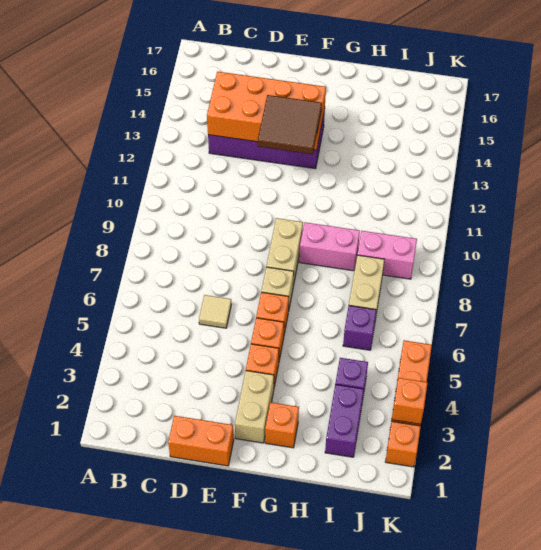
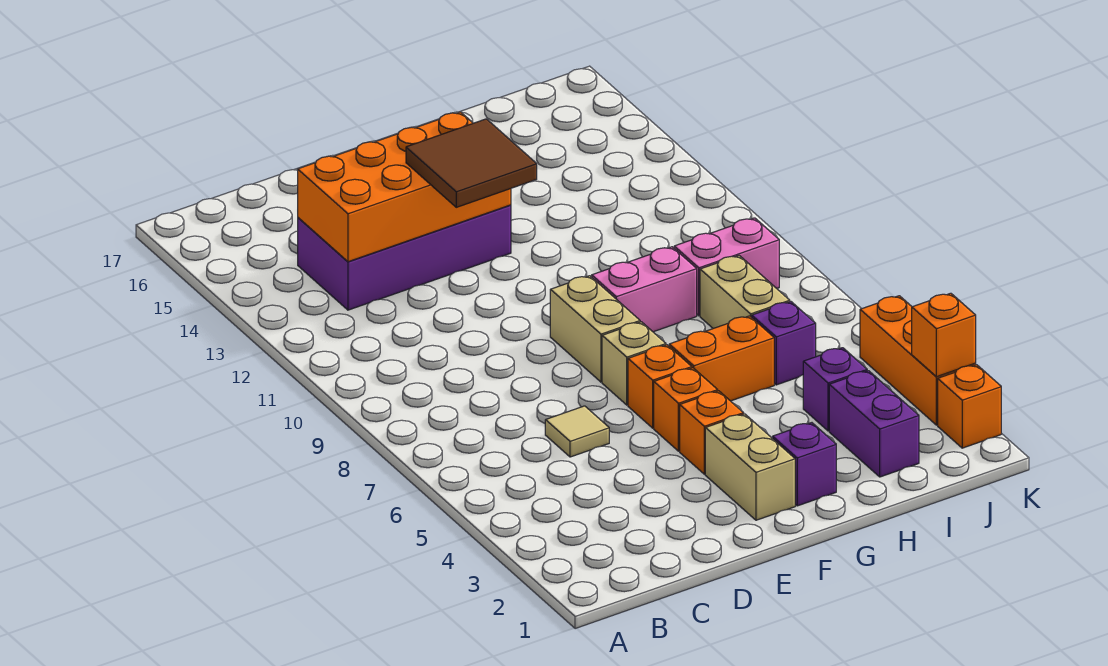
orange brick D1:E1 level 1 -> orange brick G6:H6 level 1
orange brick G2 level 1 -> purple brick G2 level 1

